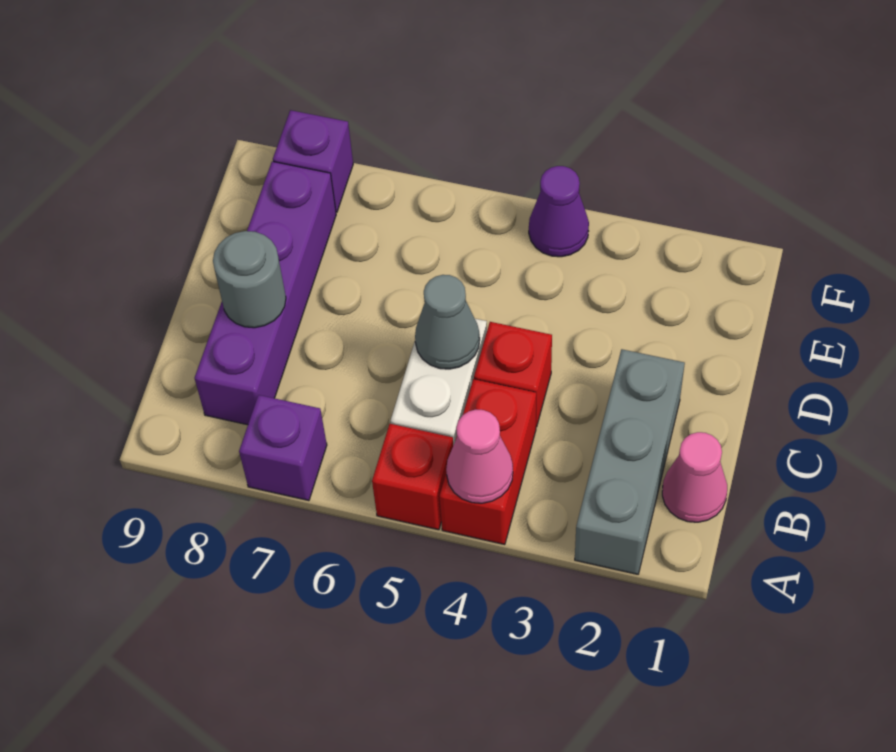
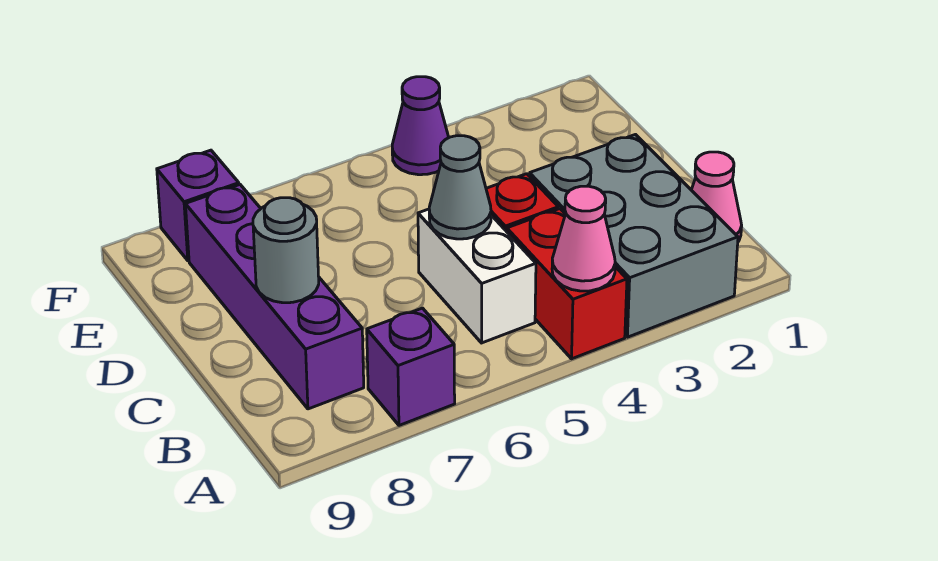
grey brick A2:C2 level 1 -> grey brick A2:C3 level 1
red brick A5 level 1 -> none

